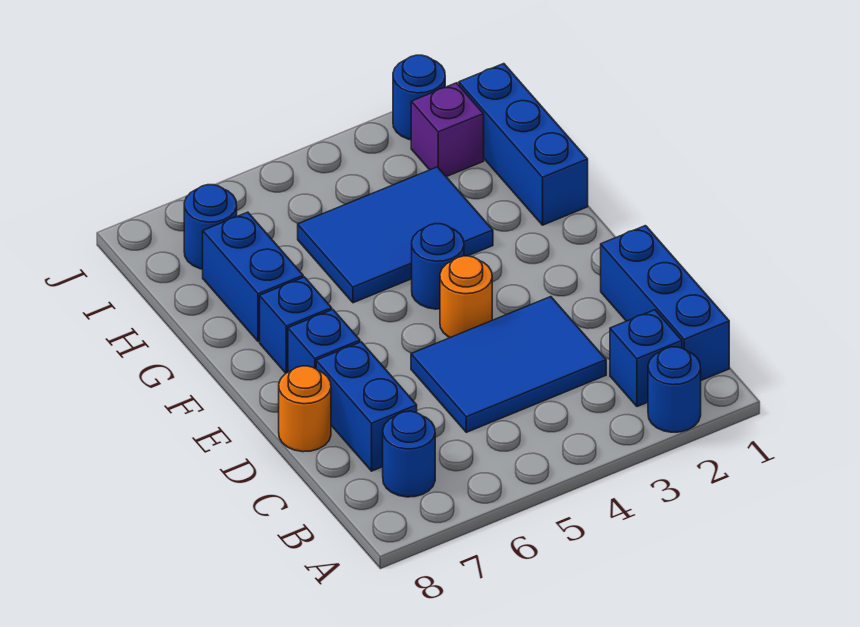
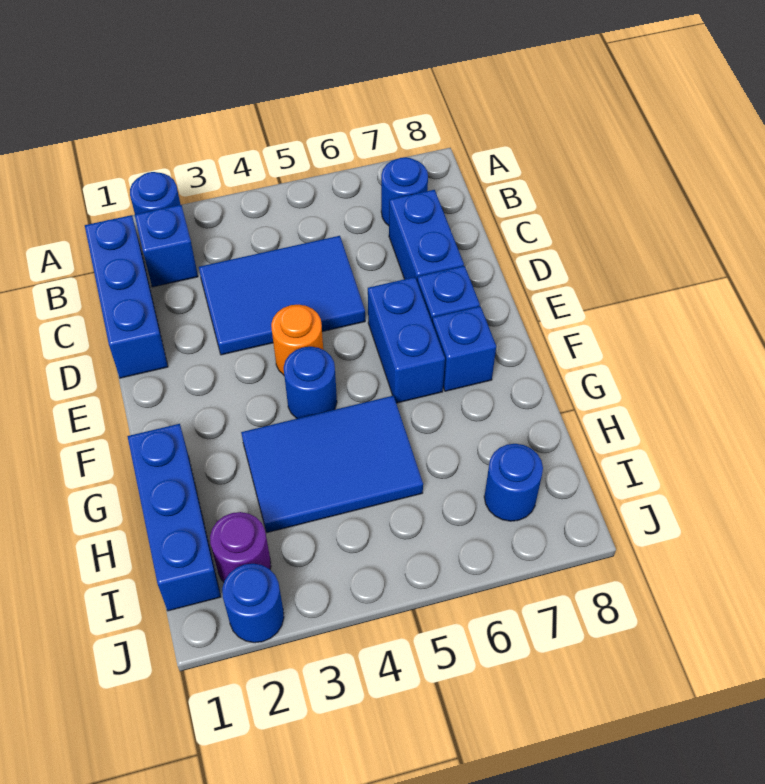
orange round brick D8 level 1 -> none
blue brick G7:H7 level 1 -> blue brick E6:F6 level 1
purple brick I2 level 1 -> purple round brick I2 level 1

